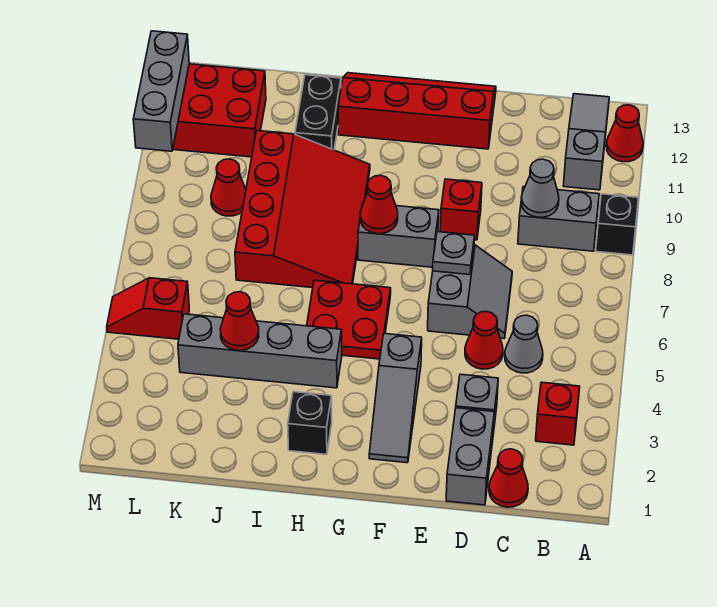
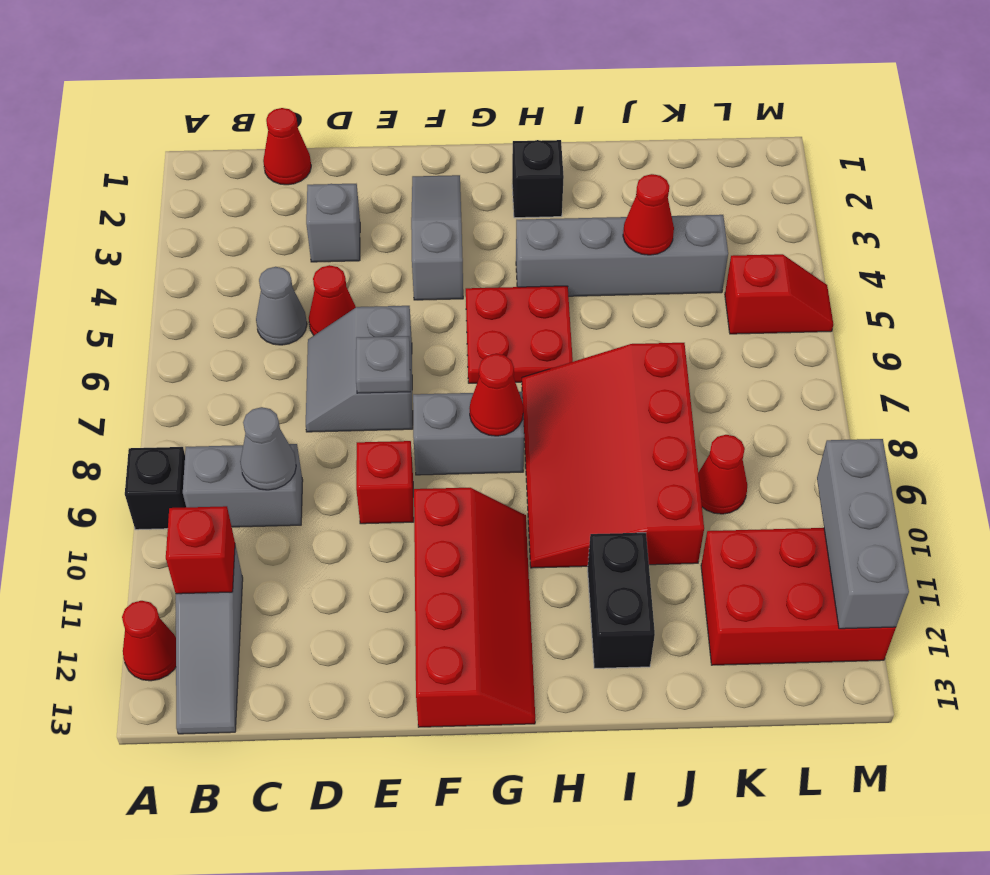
red brick B3 level 1 -> red brick B11 level 2
grey brick D1:D2 level 1 -> none
red slope E12:H13 level 1 top 12 -> red slope F10:G13 level 1 top F

